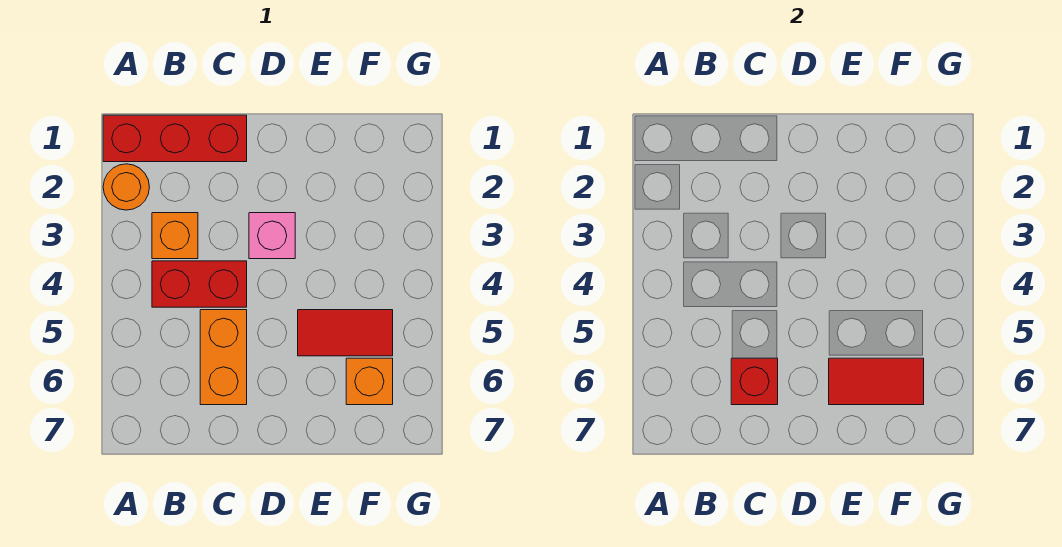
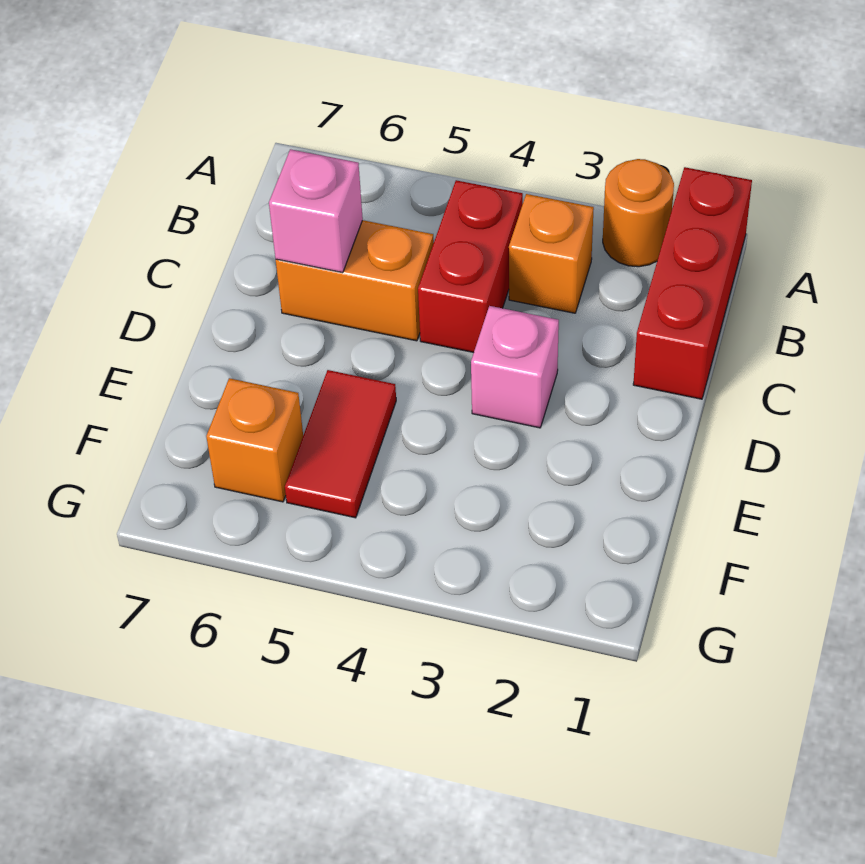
red brick C6 level 2 -> pink brick C6 level 2
red tile E6:F6 level 2 -> none

